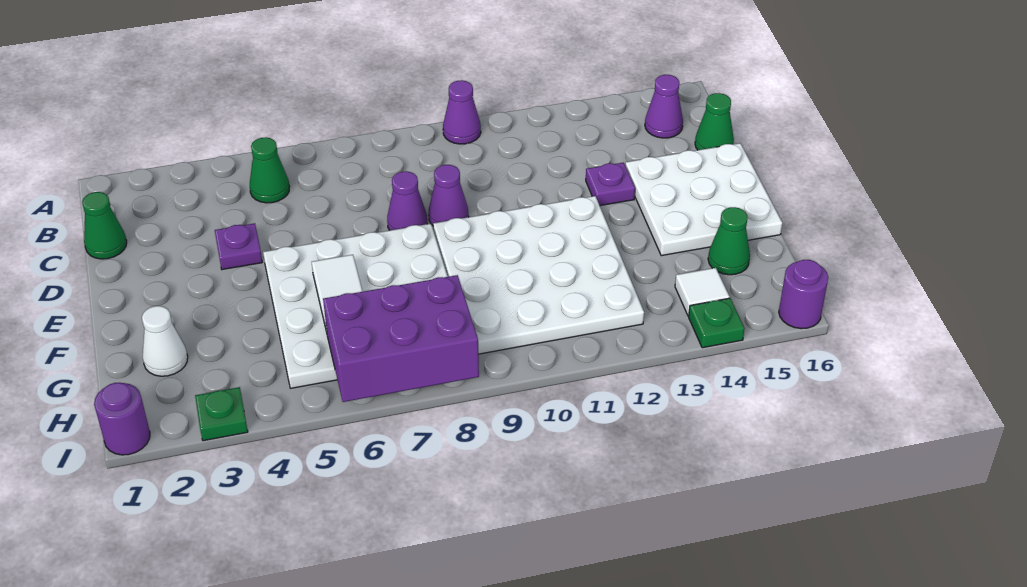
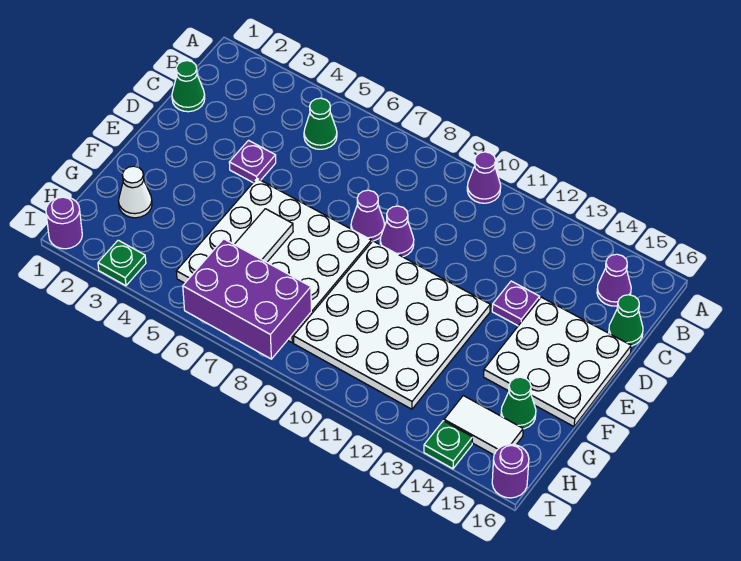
white tile H14 level 1 -> white tile H14:H15 level 1

